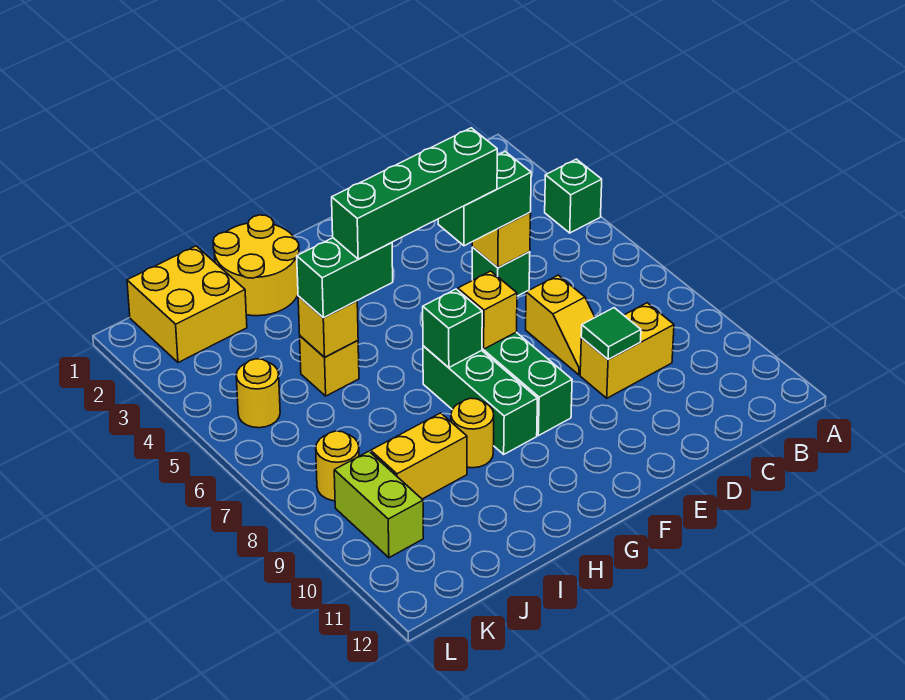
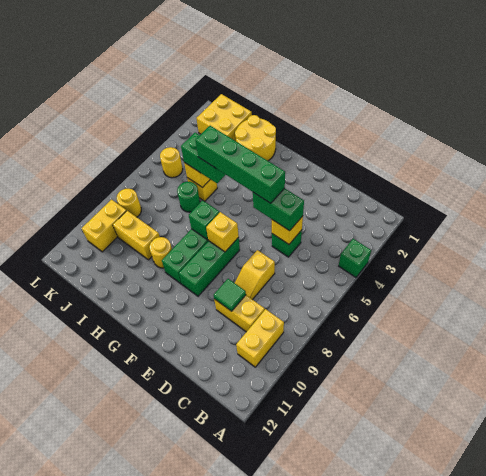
none -> yellow brick B9:B10 level 1
none -> green round brick I6 level 1
lime brick K9:K10 level 1 -> yellow brick K9:K10 level 1

